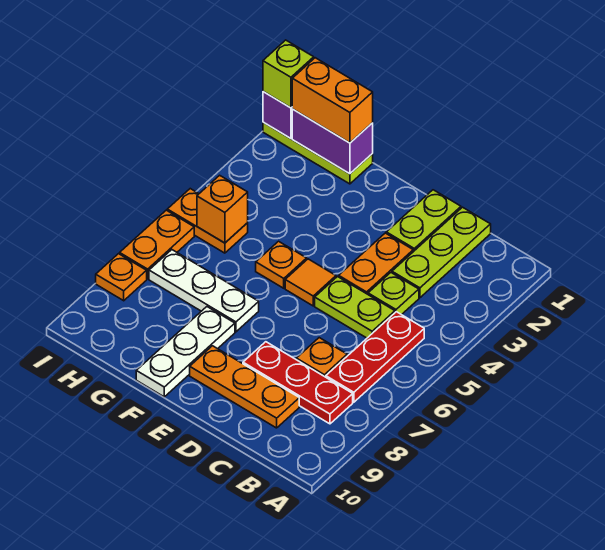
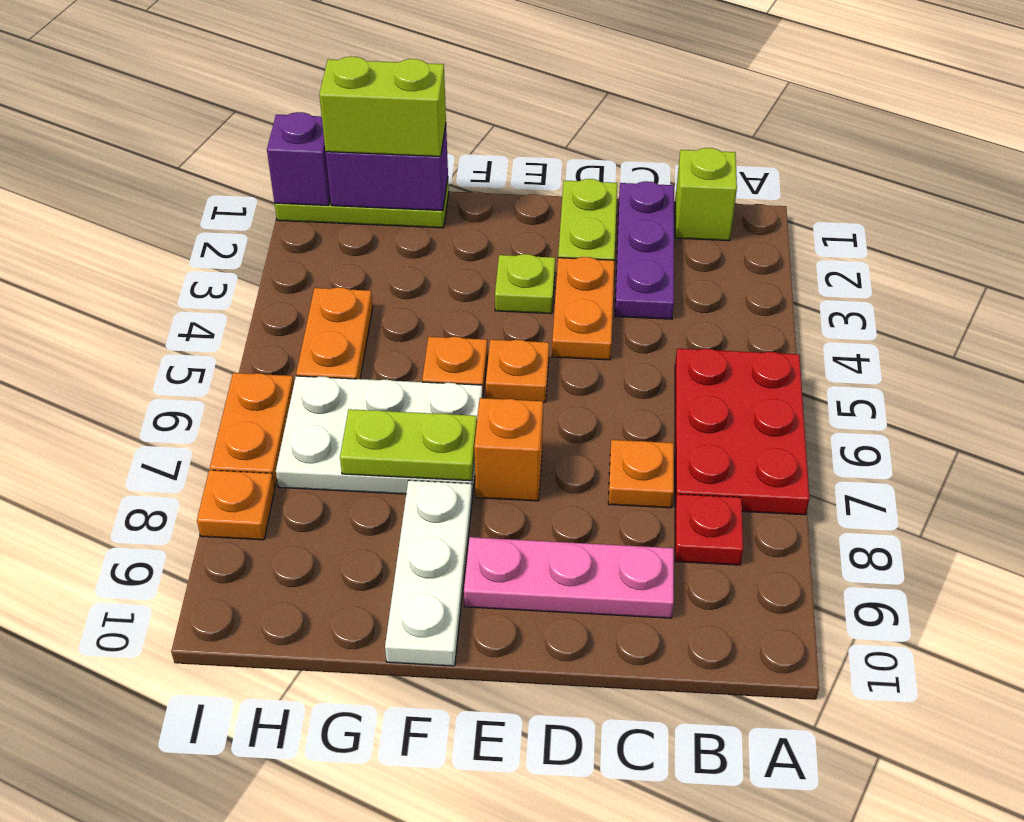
red plate B5:B7 level 1 -> red plate A5:B7 level 1
red plate B8:D8 level 1 -> red plate B8 level 1
lime plate C1:C3 level 1 -> purple plate C1:C3 level 1
lime plate C4 level 1 -> lime plate E3 level 1
lime plate C5:D5 level 1 -> lime plate F7:G7 level 2
orange plate C9:E9 level 1 -> pink plate C9:E9 level 1
orange tile E5 level 1 -> orange plate E5 level 1
white plate F7:H7 level 1 -> white plate F6:H7 level 1
orange brick G1:H1 level 3 -> lime brick G1:H1 level 3
orange plate H5:I5 level 1 -> orange plate H4:H5 level 1
orange brick H5 level 2 -> orange brick E7 level 1
lime brick I1 level 3 -> lime brick B1 level 1

